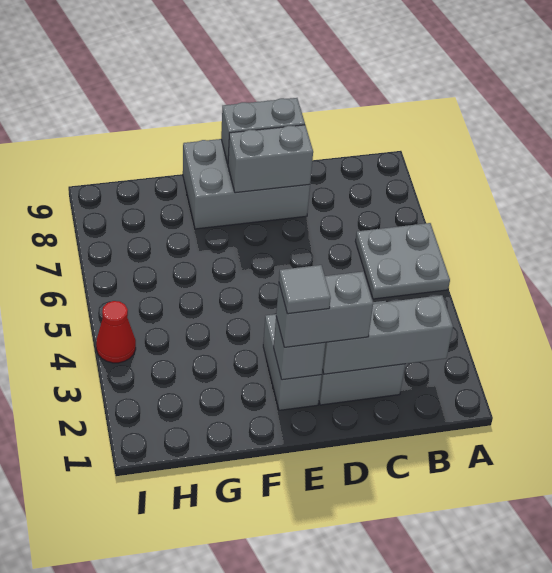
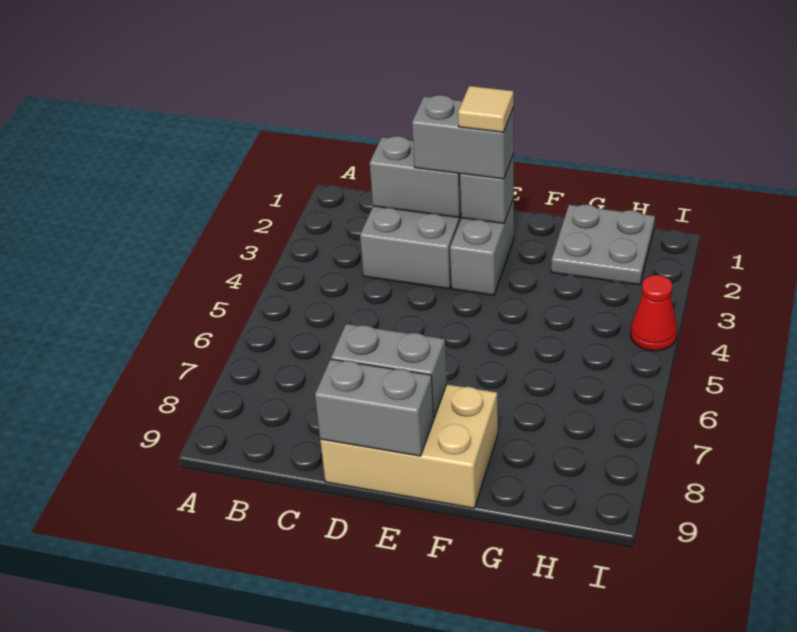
grey plate A5:B6 level 1 -> grey plate G1:H2 level 1
grey brick B2:D2 level 2 -> grey brick C2:D2 level 2
grey brick D8:F9 level 1 -> tan brick D8:F9 level 1
grey tile E2 level 4 -> tan tile E2 level 4

